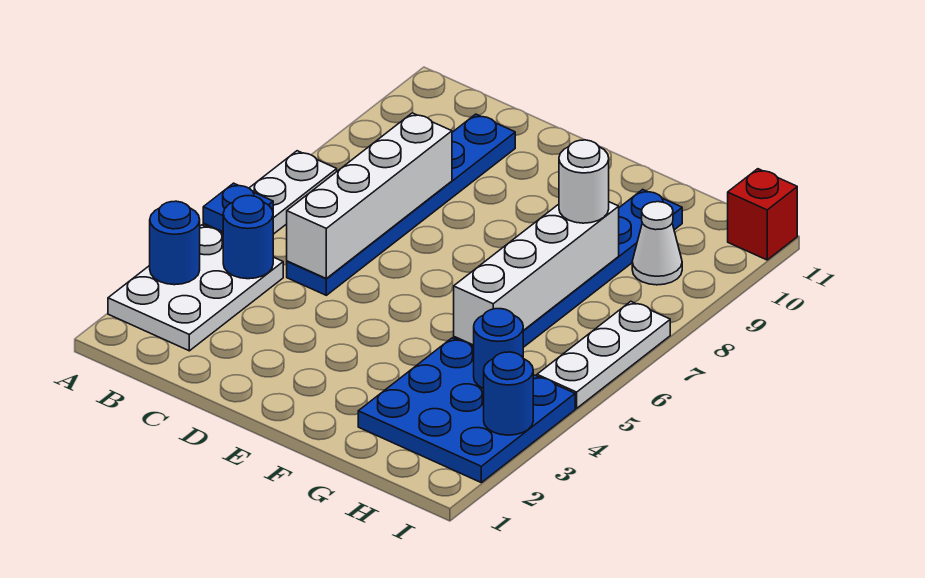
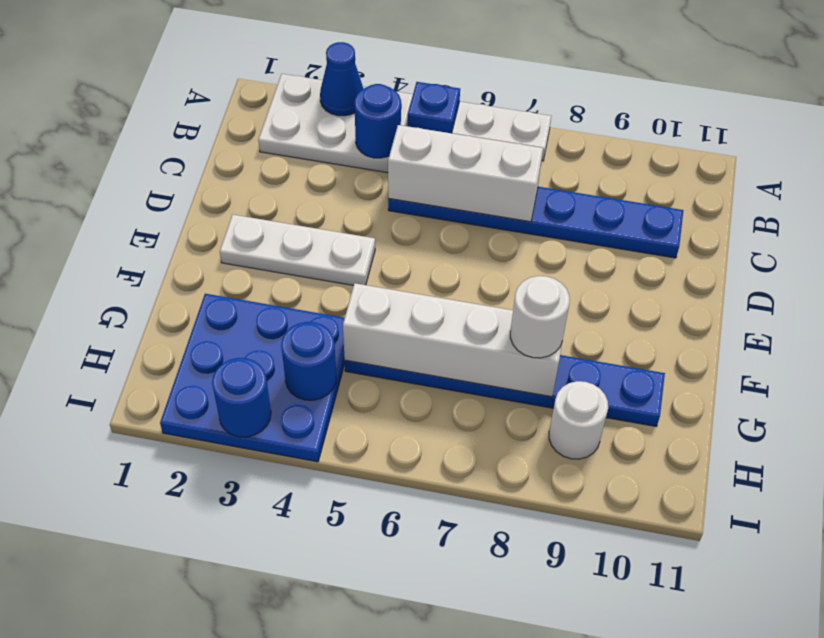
blue round brick A3 level 2 -> blue cone A3 level 2
white brick C5:C8 level 2 -> white brick C5:C7 level 2
white cone H9 level 1 -> white round brick H9 level 1
white plate I5:I7 level 1 -> white plate E2:E4 level 1
red brick I11 level 1 -> none

